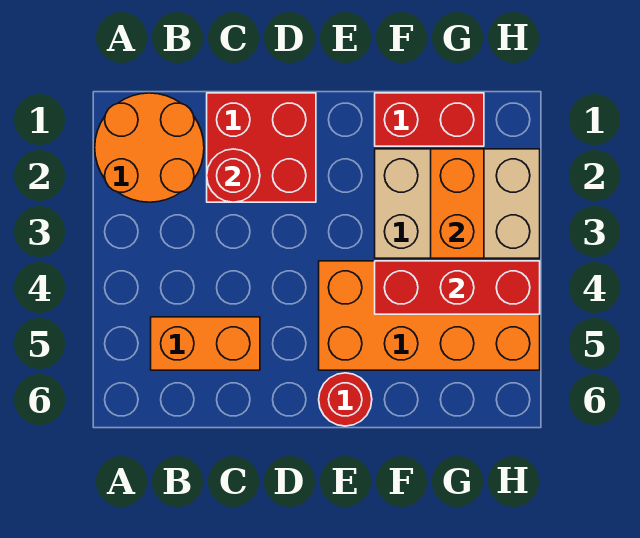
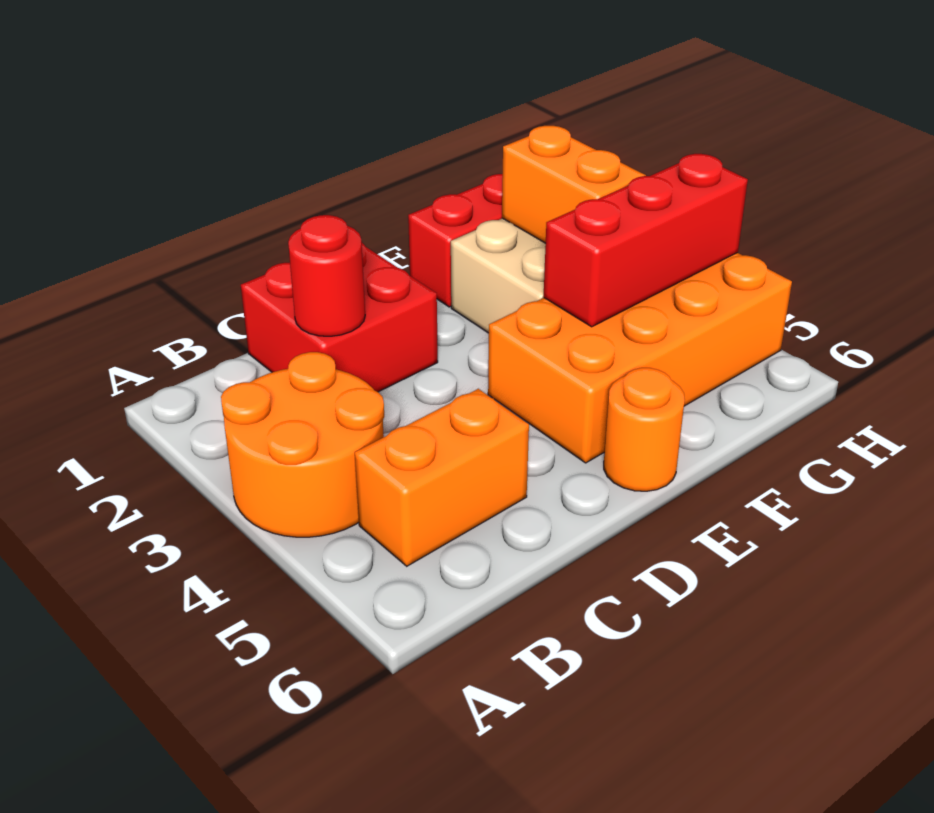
orange round brick A1:B2 level 1 -> orange round brick A3:B4 level 1
red round brick E6 level 1 -> orange round brick E6 level 1

